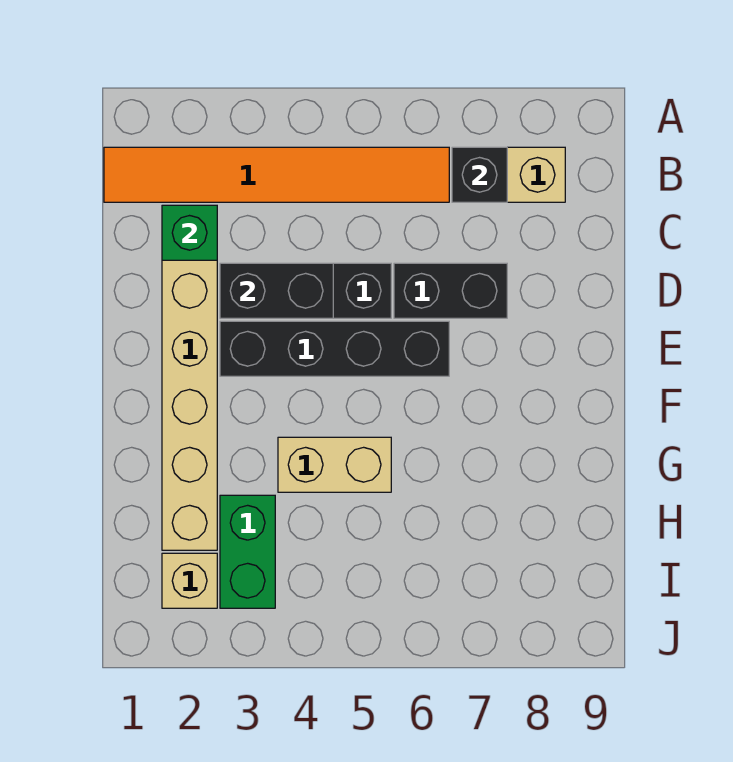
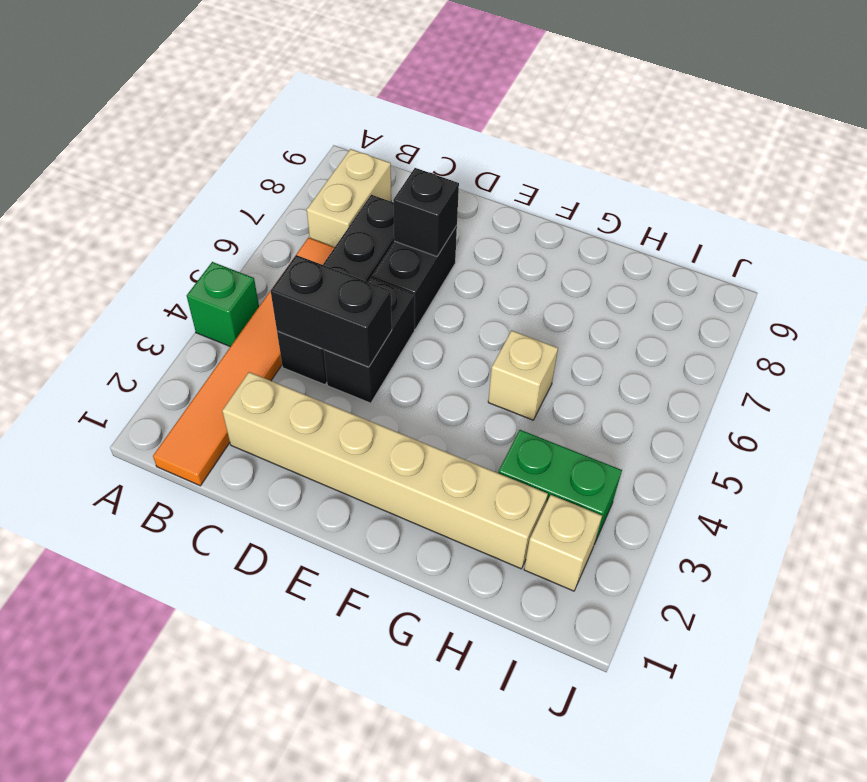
black brick B7 level 2 -> black brick D7 level 2
green brick C2 level 2 -> green brick A4 level 1
black brick D3:D4 level 2 -> black brick C4:D4 level 2
black brick E3:E6 level 1 -> black brick C4:C7 level 1
tan brick G4:G5 level 1 -> tan brick G5 level 1

